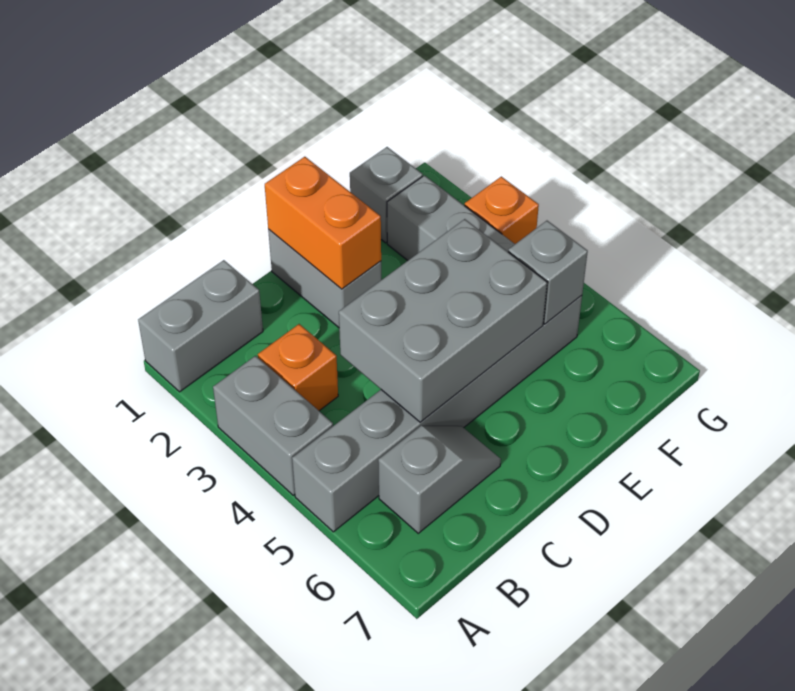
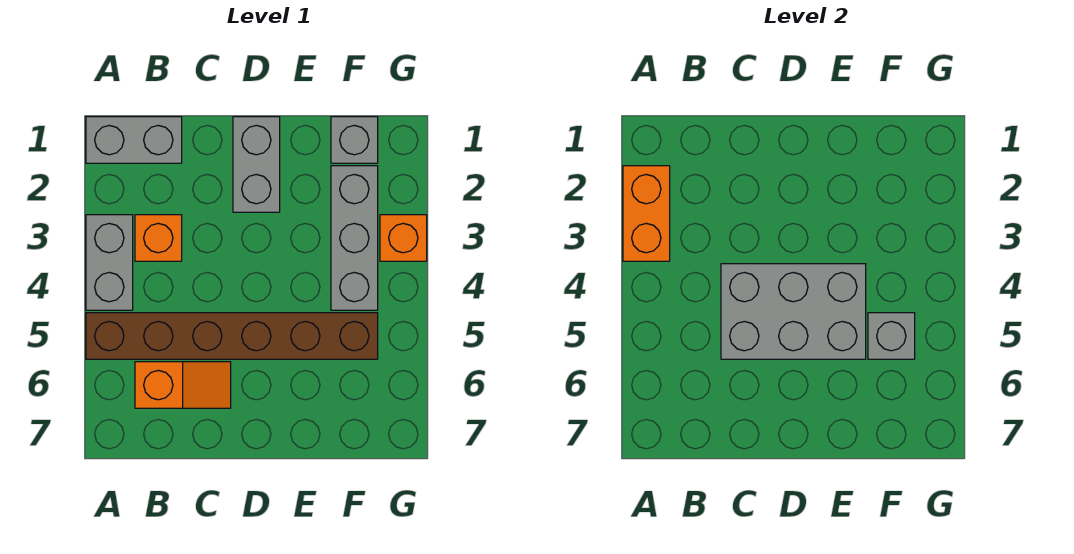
grey brick A5:F5 level 1 -> brown brick A5:F5 level 1
grey slope B6:C6 level 1 top B -> orange slope B6:C6 level 1 top B
orange brick D1:D2 level 2 -> orange brick A2:A3 level 2

